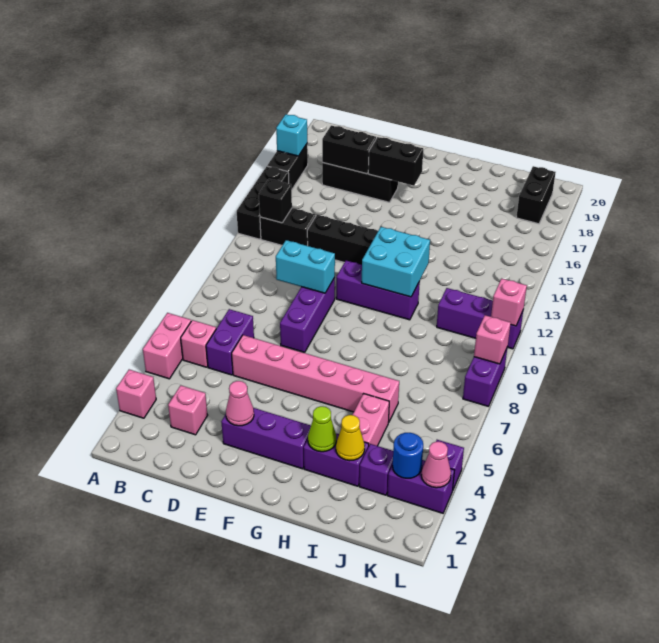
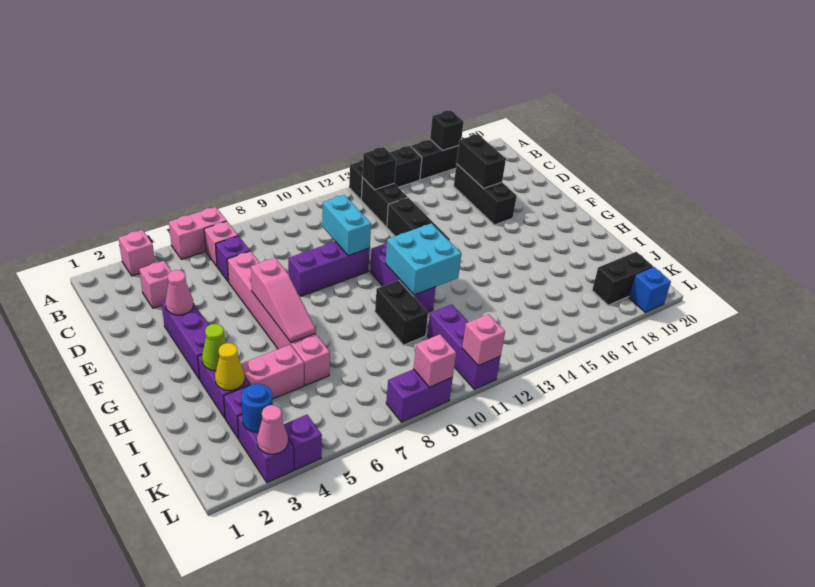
cyan brick A17 level 2 -> black brick A17 level 2
purple brick C6:C7 level 1 -> purple brick C6 level 1
black brick E17:F17 level 2 -> black brick H10:I10 level 1
none -> pink slope F6:H6 level 2 top F
none -> blue brick L19 level 1

